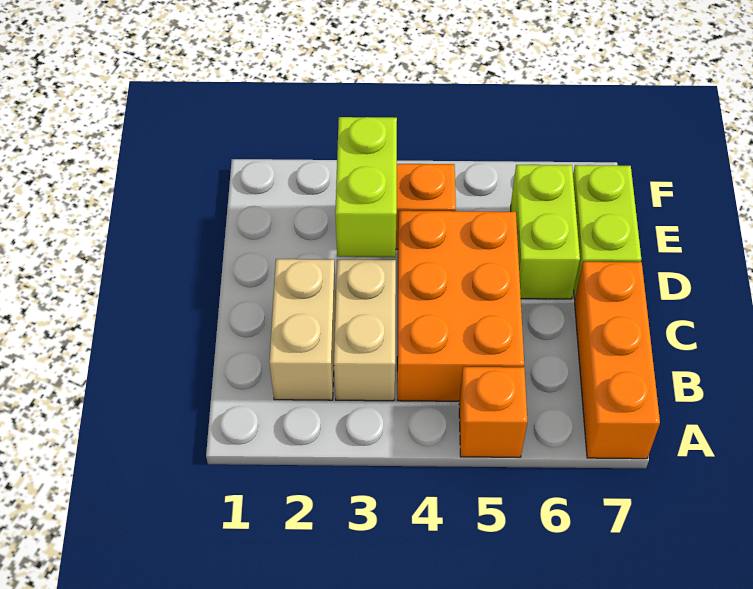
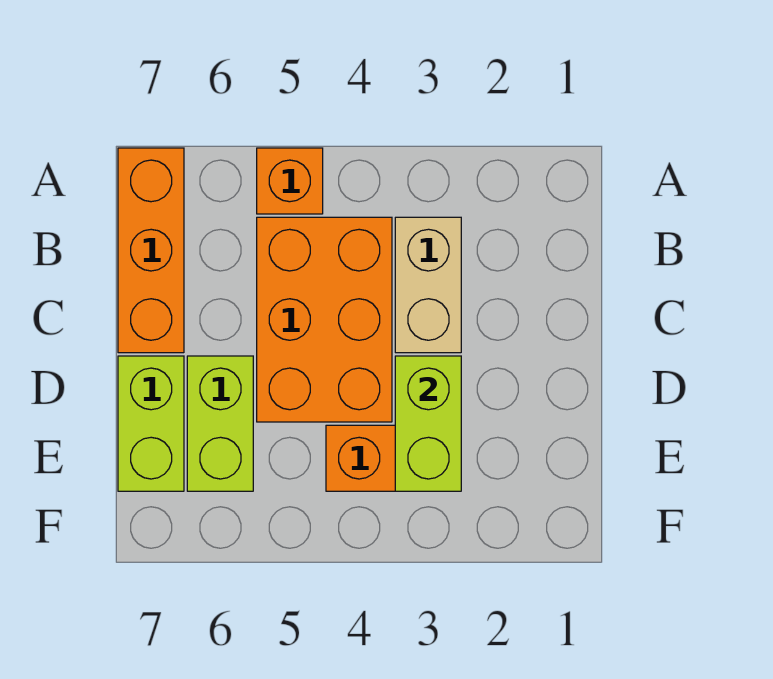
tan brick B2:C2 level 1 -> none

